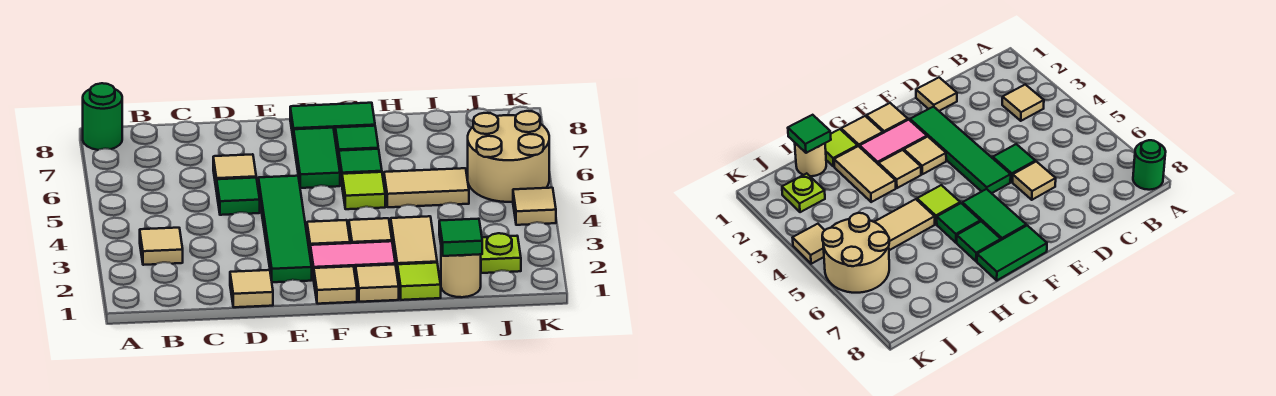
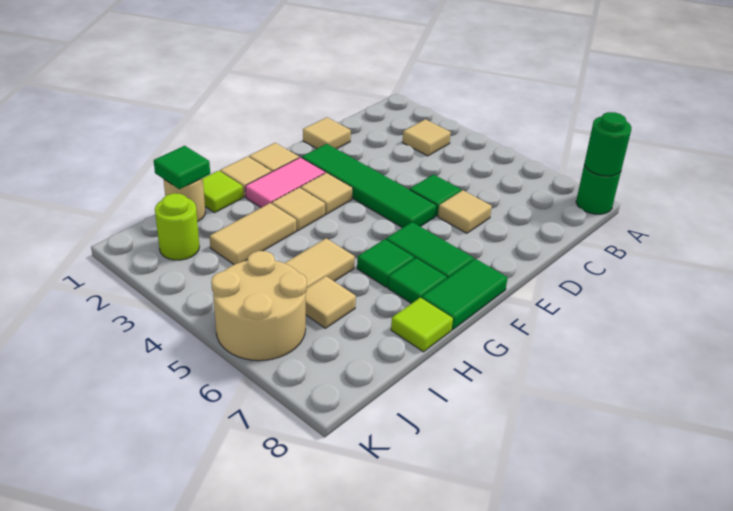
none -> green round brick A8 level 2
lime tile G5 level 1 -> lime tile H8 level 1
tan tile H2:H3 level 1 -> tan tile H3:I3 level 1
lime plate J2 level 1 -> lime round brick J2 level 1
tan tile K4 level 1 -> tan tile I6 level 1

